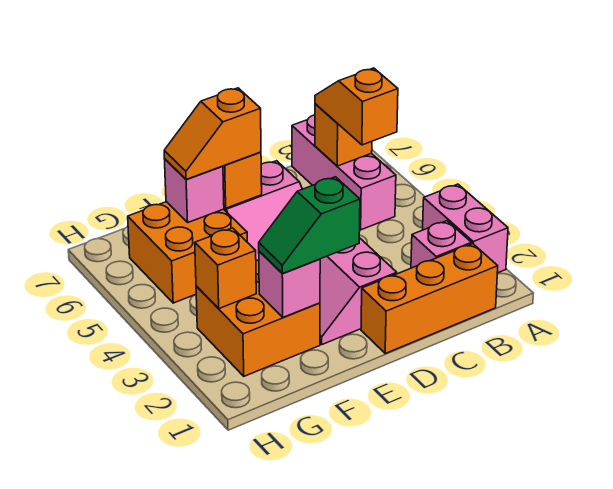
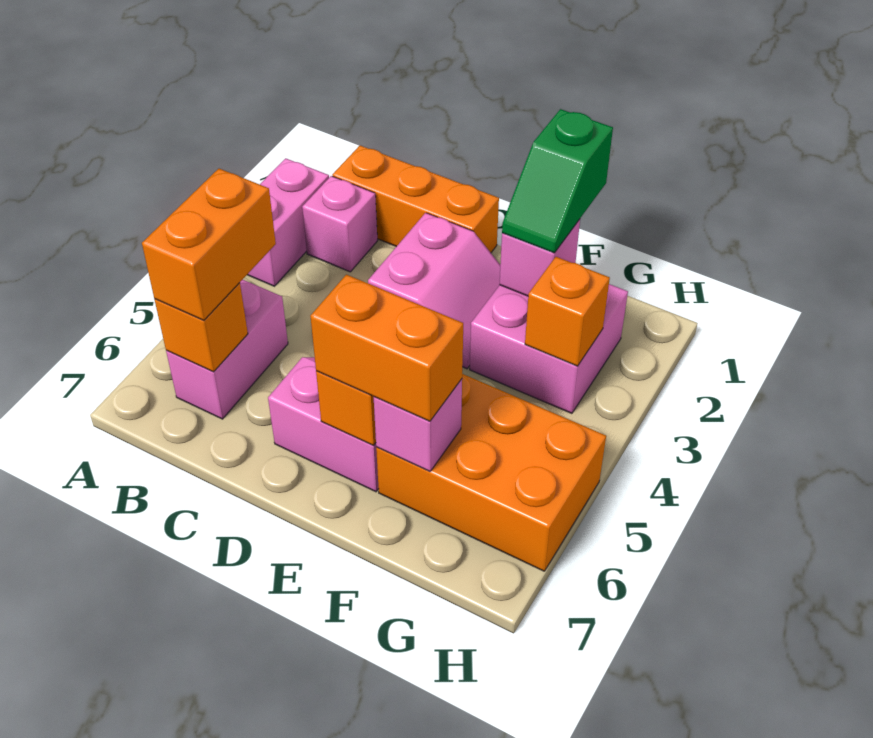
pink brick B5:B7 level 1 -> pink brick B5:B6 level 1
orange slope B5:B6 level 3 top 5 -> orange brick B5:B6 level 3
green slope E2:F2 level 3 top E -> green slope F1:F2 level 3 top 1
orange slope E6:F6 level 3 top E -> orange brick E6:F6 level 3
orange brick F2:G3 level 1 -> pink brick F2:G3 level 1
orange brick F5:G6 level 1 -> orange brick F5:H6 level 1

